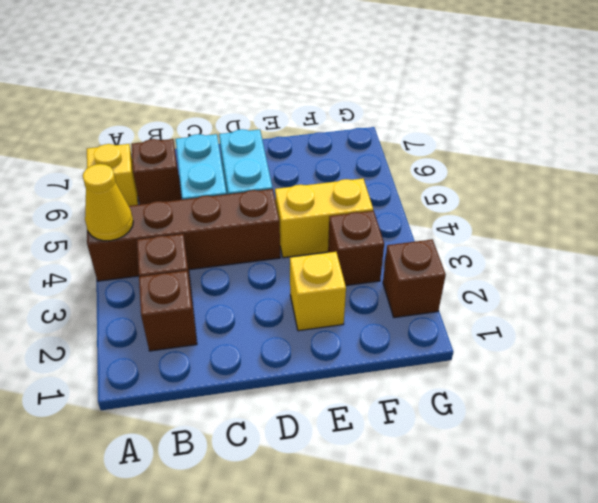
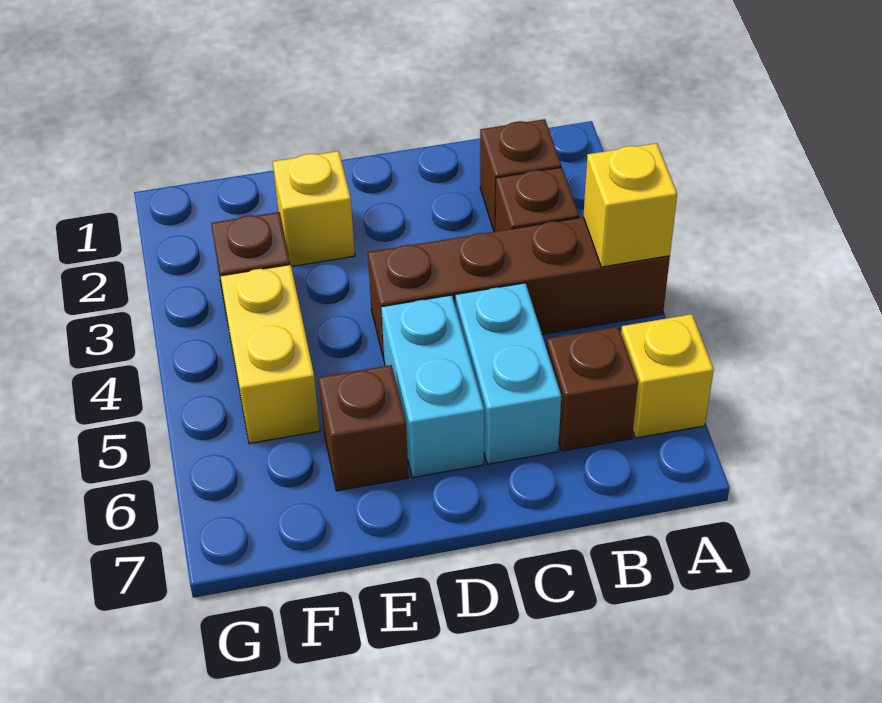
yellow cone A4 level 2 -> yellow brick A4 level 2
yellow brick E4:F4 level 1 -> yellow brick F4:F5 level 1
brown brick G2 level 1 -> brown brick E6 level 1

